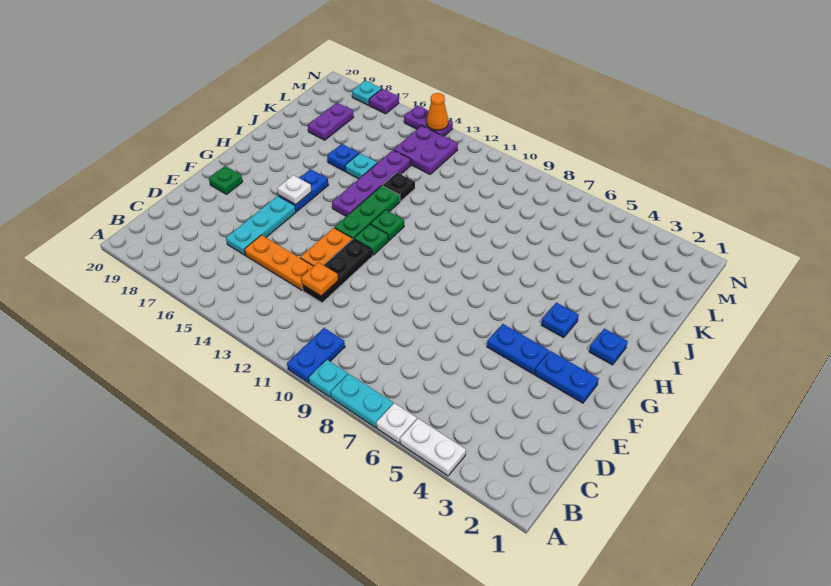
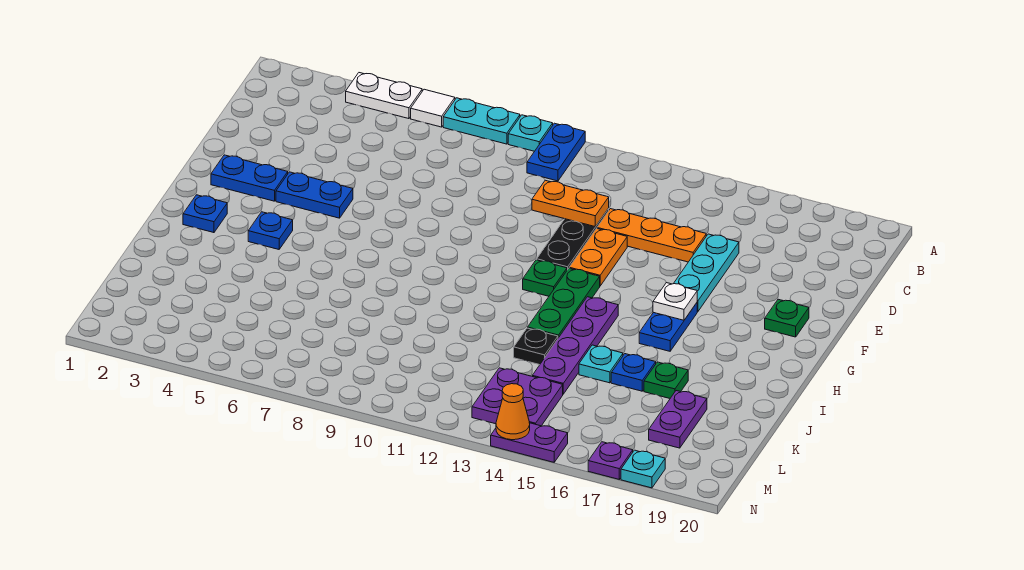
white plate A6 level 1 -> white tile A6 level 1
orange plate D12 level 2 -> orange plate D11:D12 level 2
green plate H12 level 1 -> green plate J17 level 1

